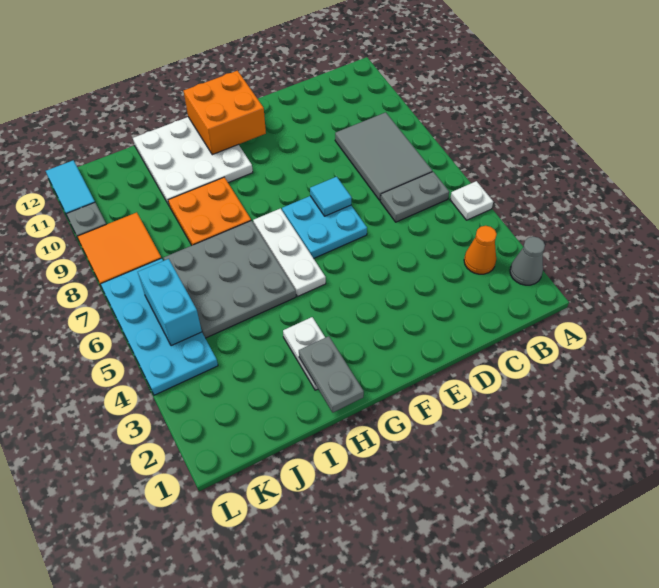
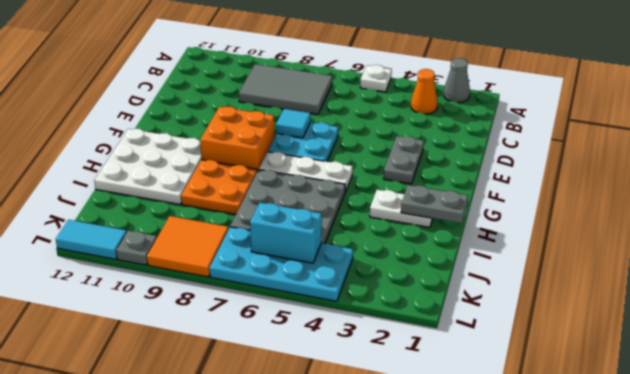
grey plate B6:C6 level 1 -> grey plate E3:F3 level 1
orange brick F11:G12 level 2 -> orange brick F8:G9 level 1

